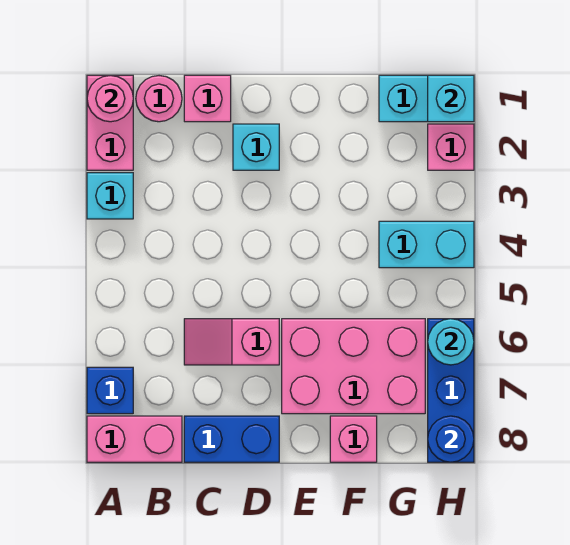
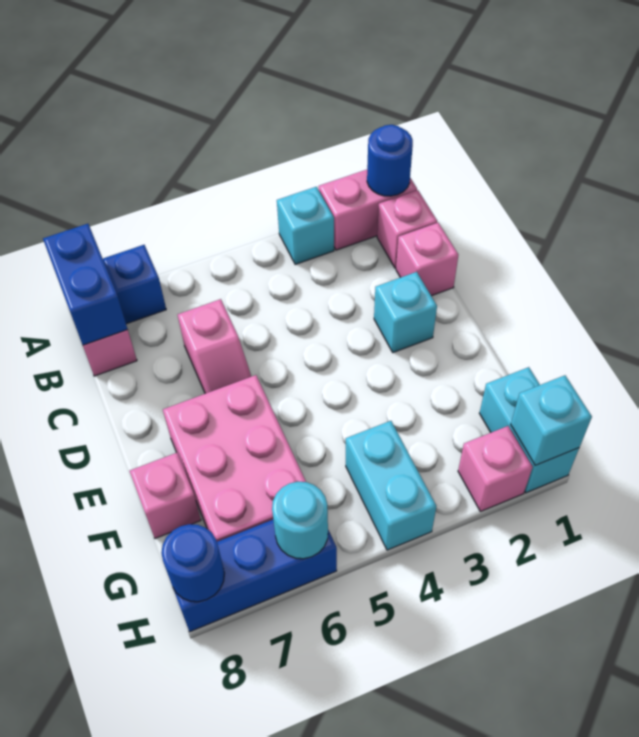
pink round brick A1 level 2 -> blue round brick A1 level 2
pink round brick B1 level 1 -> pink brick B1 level 1
pink slope C6:D6 level 1 top D -> pink slope C6:D6 level 1 top C
blue brick C8:D8 level 1 -> blue brick A8:B8 level 2

